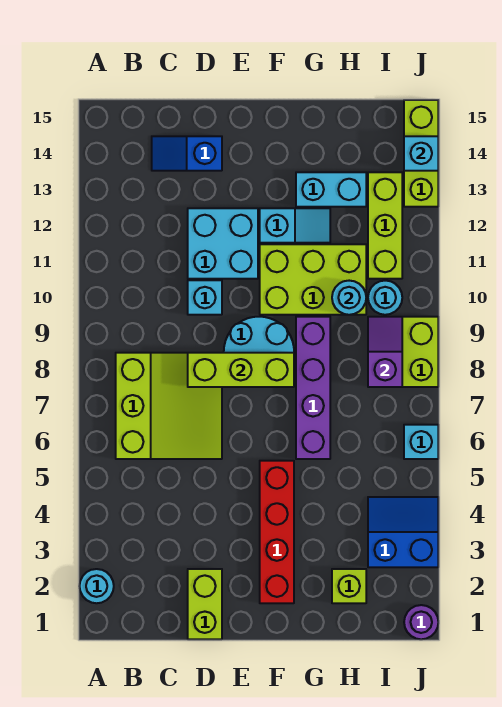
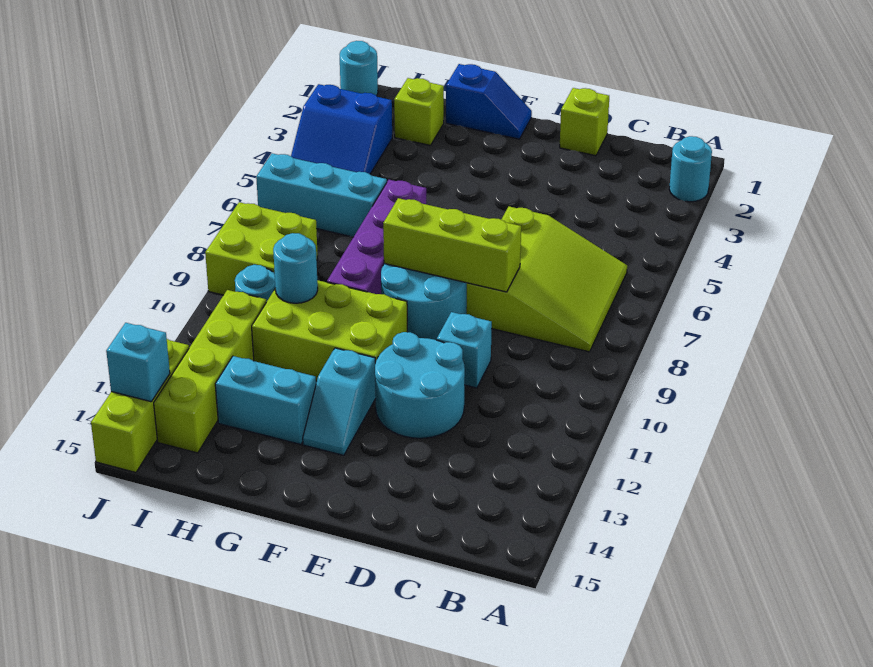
lime slope B6:D8 level 1 top B -> lime slope B6:D8 level 1 top D
blue slope C14:D14 level 1 top D -> blue slope F1:G1 level 1 top G
lime brick D1:D2 level 1 -> lime brick D1 level 1
cyan brick D11:E12 level 1 -> cyan round brick D11:E12 level 1
red brick F2:F5 level 1 -> none
cyan slope F12:G12 level 1 top F -> cyan slope F12:F13 level 1 top 12
purple slope I8:I9 level 2 top 8 -> none
lime brick I11:I13 level 1 -> lime brick I11:I14 level 1
purple round brick J1 level 1 -> cyan round brick J1 level 1
cyan brick J6 level 1 -> cyan brick H6:J6 level 1

